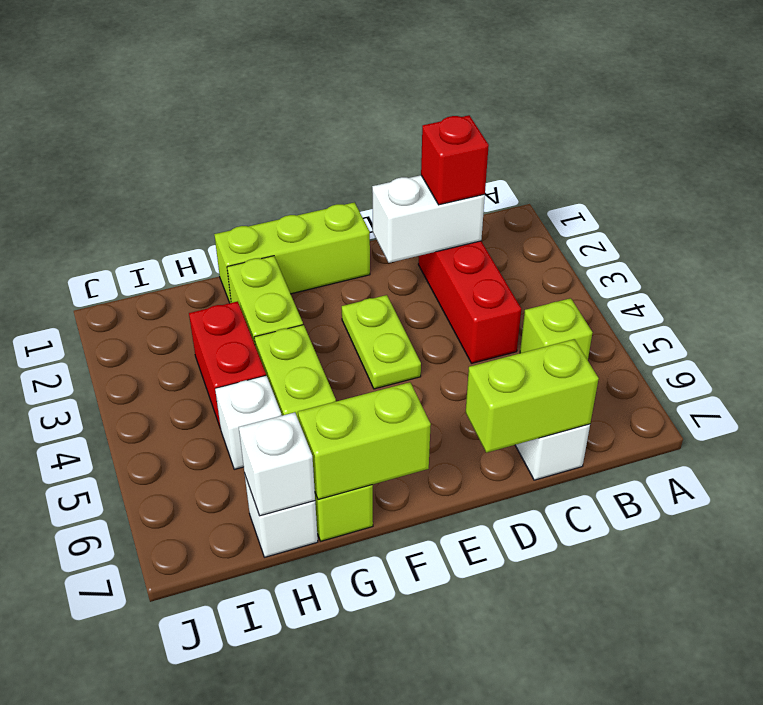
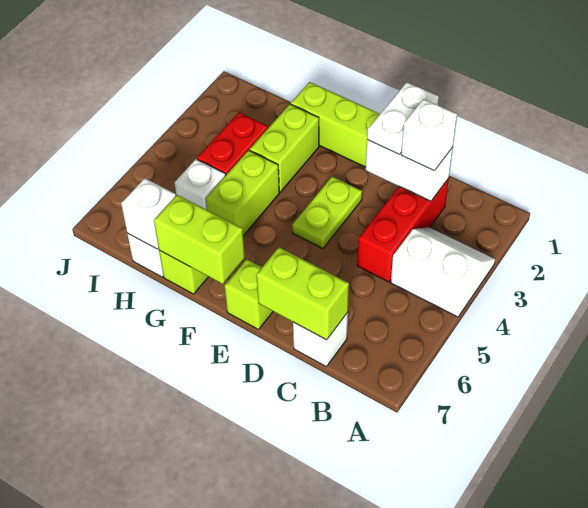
none -> white slope A3:B4 level 1 top 4
lime brick B5 level 1 -> lime brick E7 level 1
red brick C2 level 3 -> white brick C2 level 3
none -> white plate D1:D2 level 3

